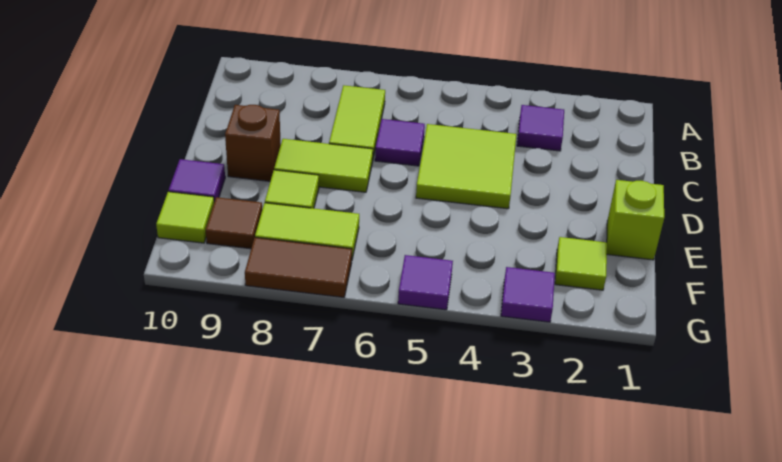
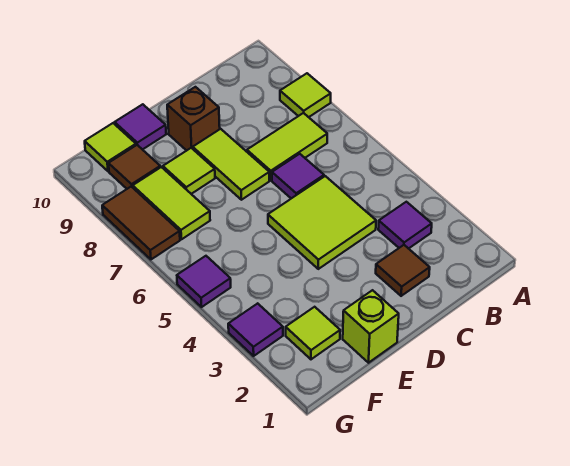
none -> lime tile A8 level 1
none -> brown tile C2 level 1

